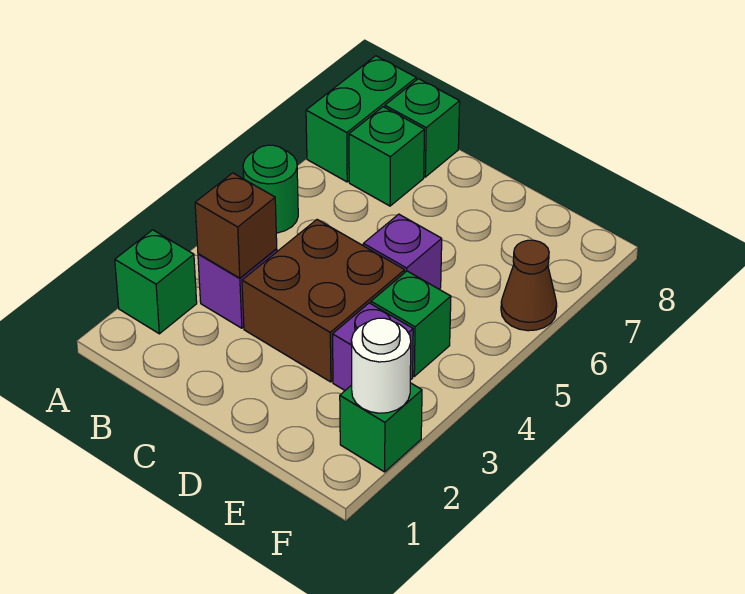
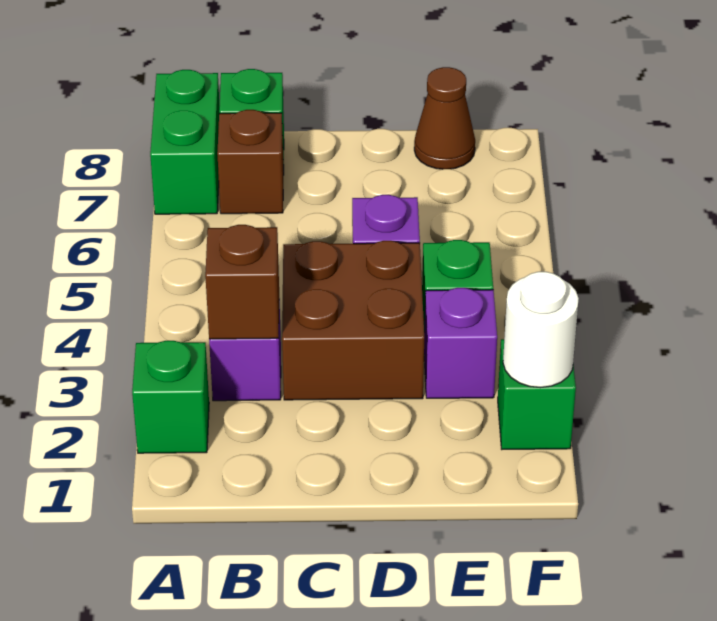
green round brick A5 level 1 -> none
green brick B7 level 1 -> brown brick B7 level 1
brown cone F6 level 1 -> brown cone E8 level 1

